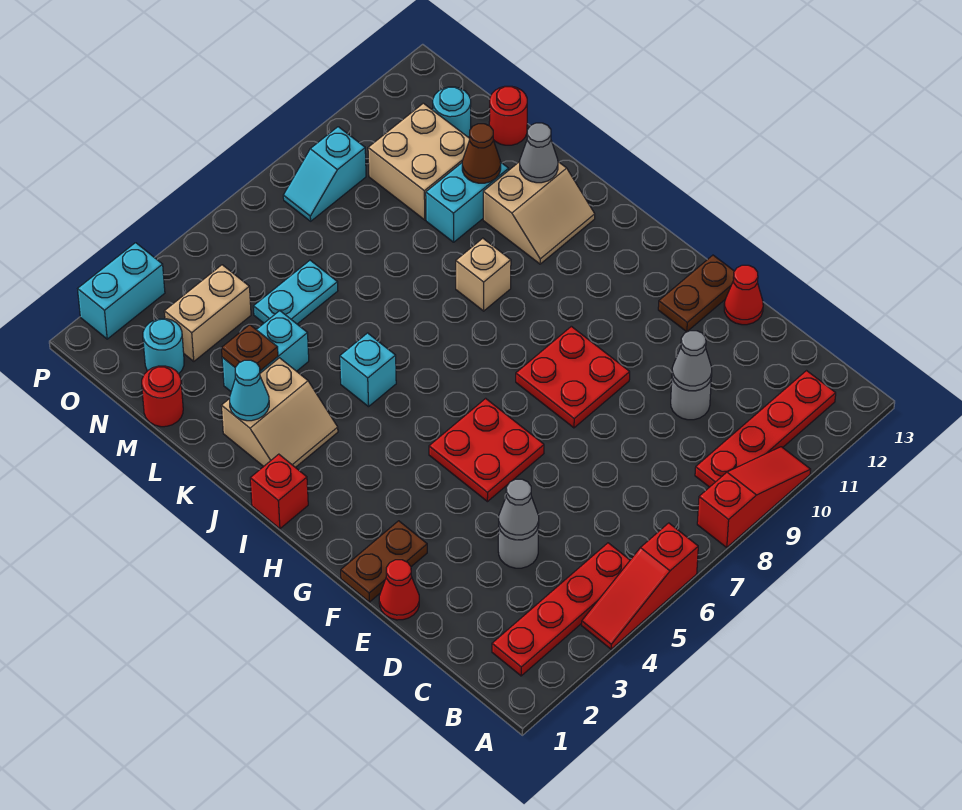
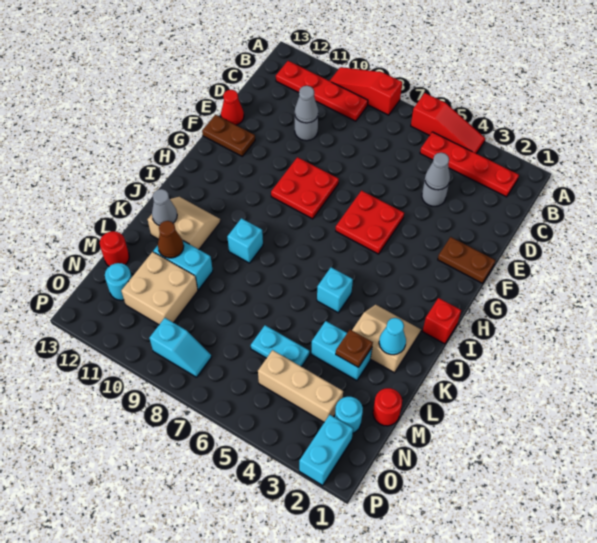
red cone E1 level 1 -> none
tan brick J9 level 1 -> cyan brick J9 level 1
tan brick N3:N4 level 1 -> tan brick N3:N5 level 1
cyan brick P2:P3 level 1 -> cyan brick O2:P2 level 1

